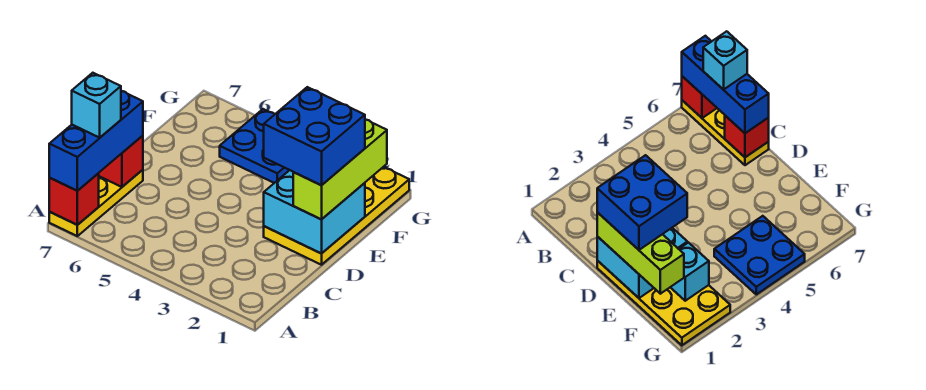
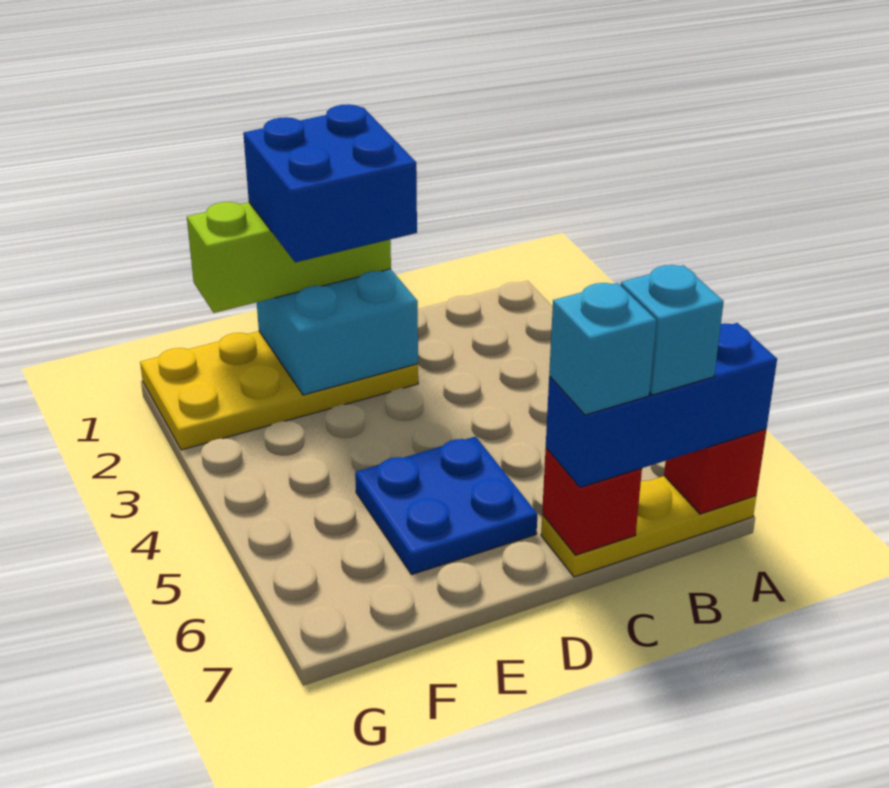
cyan brick F2 level 2 -> cyan brick C7 level 4
blue plate F4:G5 level 1 -> blue plate D5:E6 level 1

